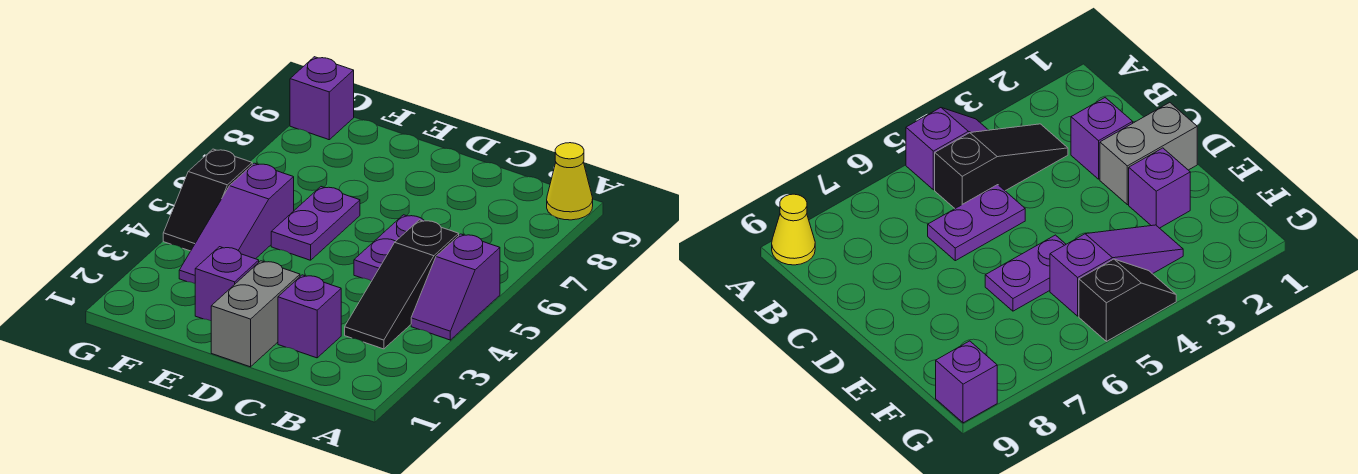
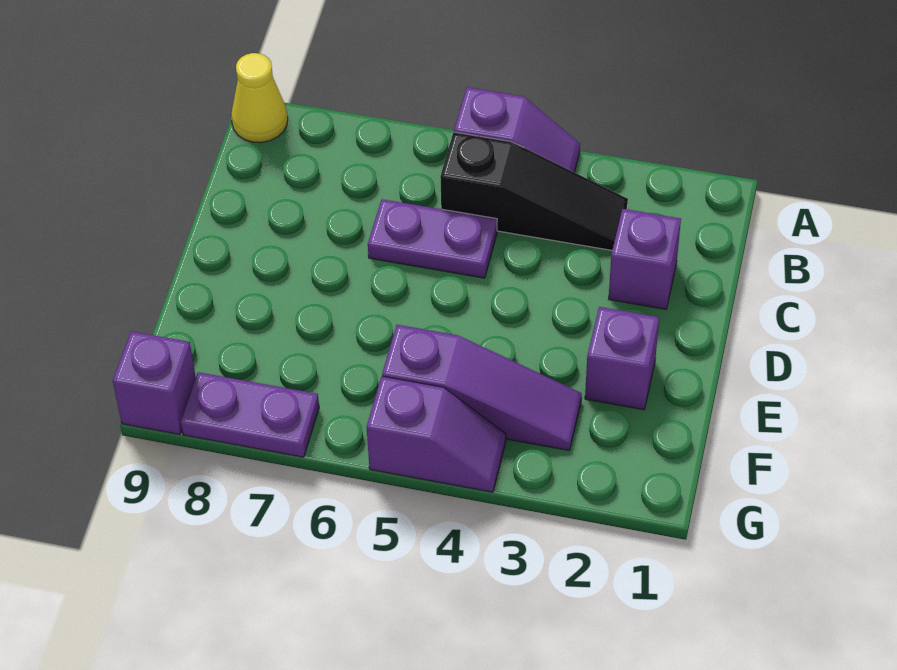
grey brick D1:D2 level 1 -> none
purple plate E5:E6 level 1 -> purple plate G7:G8 level 1
black slope G4:G5 level 1 top 5 -> purple slope G4:G5 level 1 top 5

